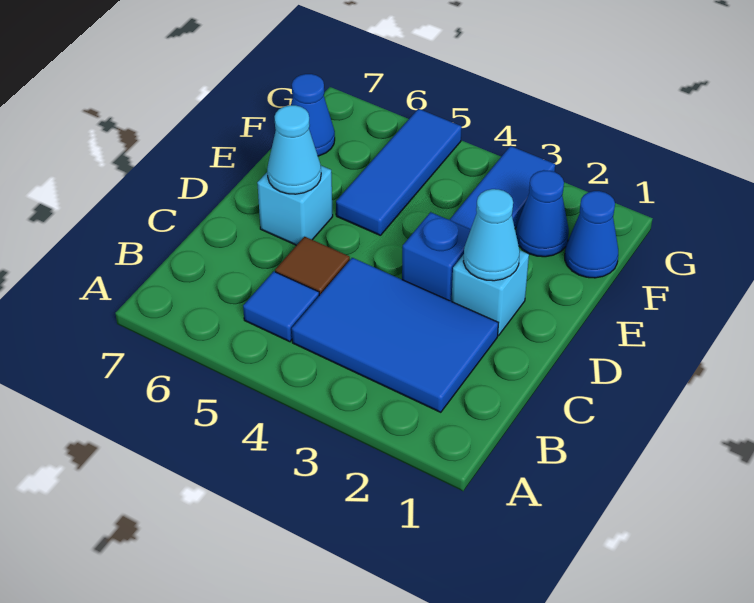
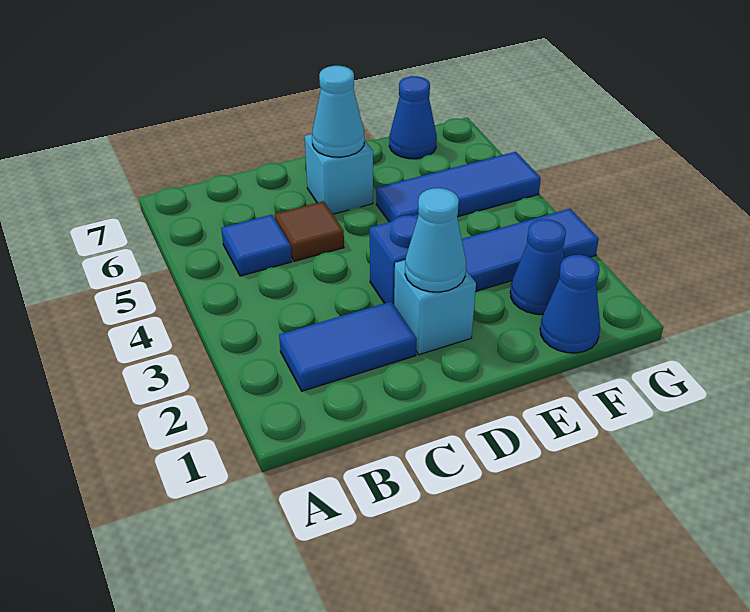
blue tile B2:C4 level 1 -> blue tile B2:C2 level 1

